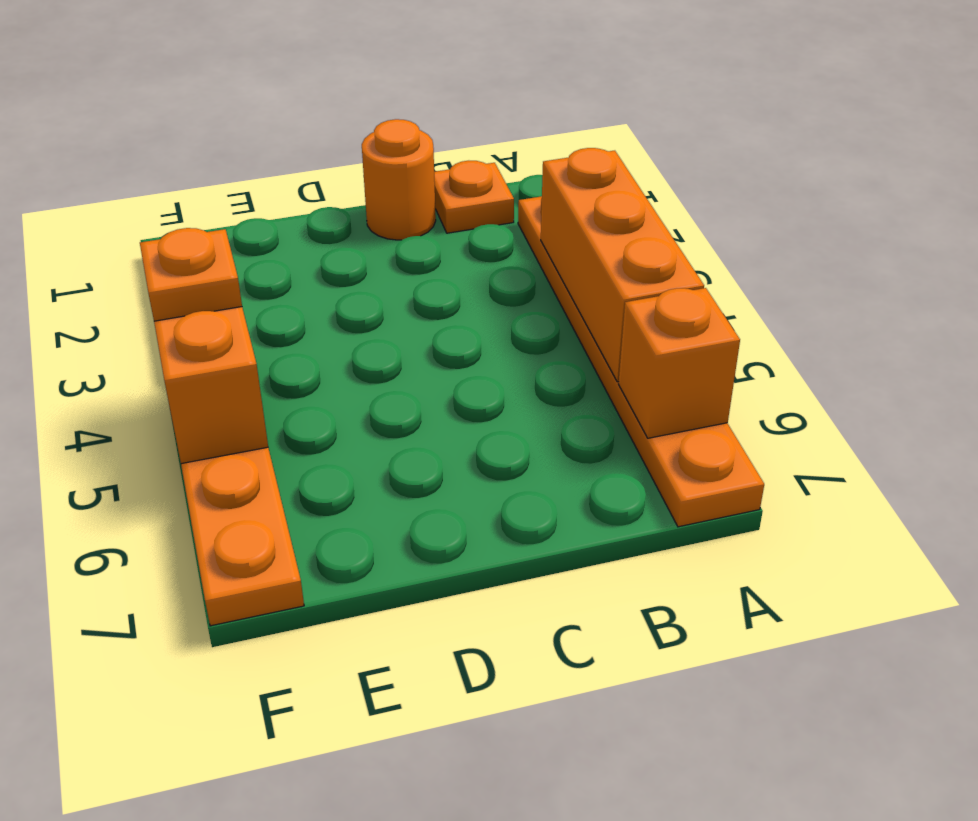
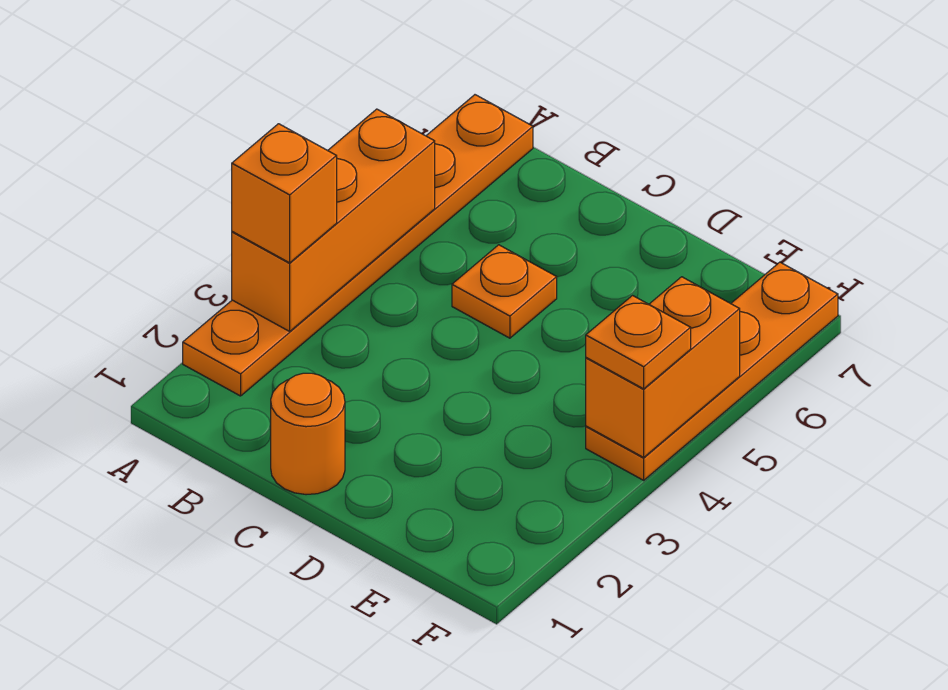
orange brick A6 level 2 -> orange brick A3 level 3
orange plate B1 level 1 -> orange plate C5 level 1

